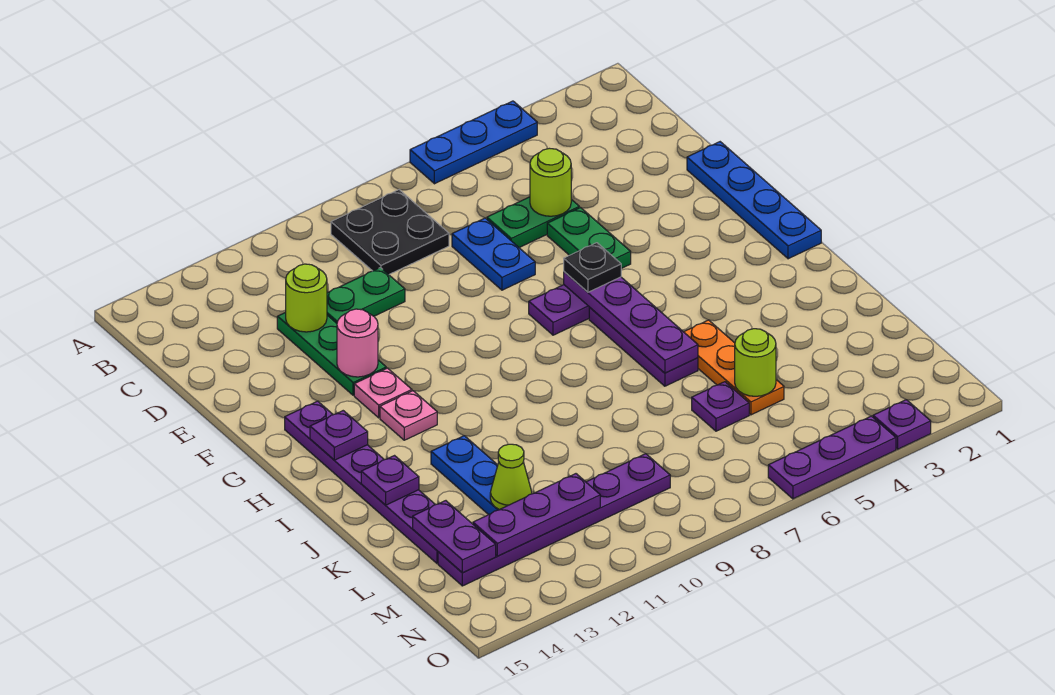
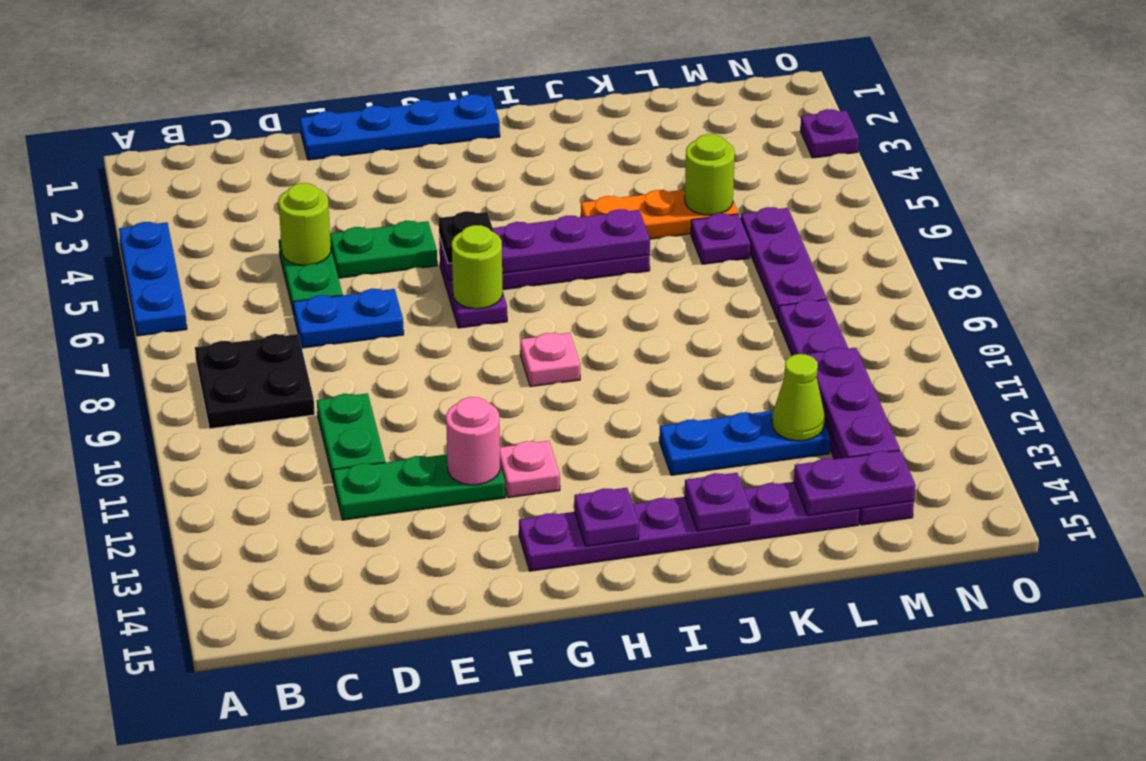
lime round brick D12 level 2 -> lime round brick G7 level 2
pink plate H12 level 1 -> pink plate H9 level 1
purple plate O4:O6 level 1 -> purple plate M6:M8 level 1

